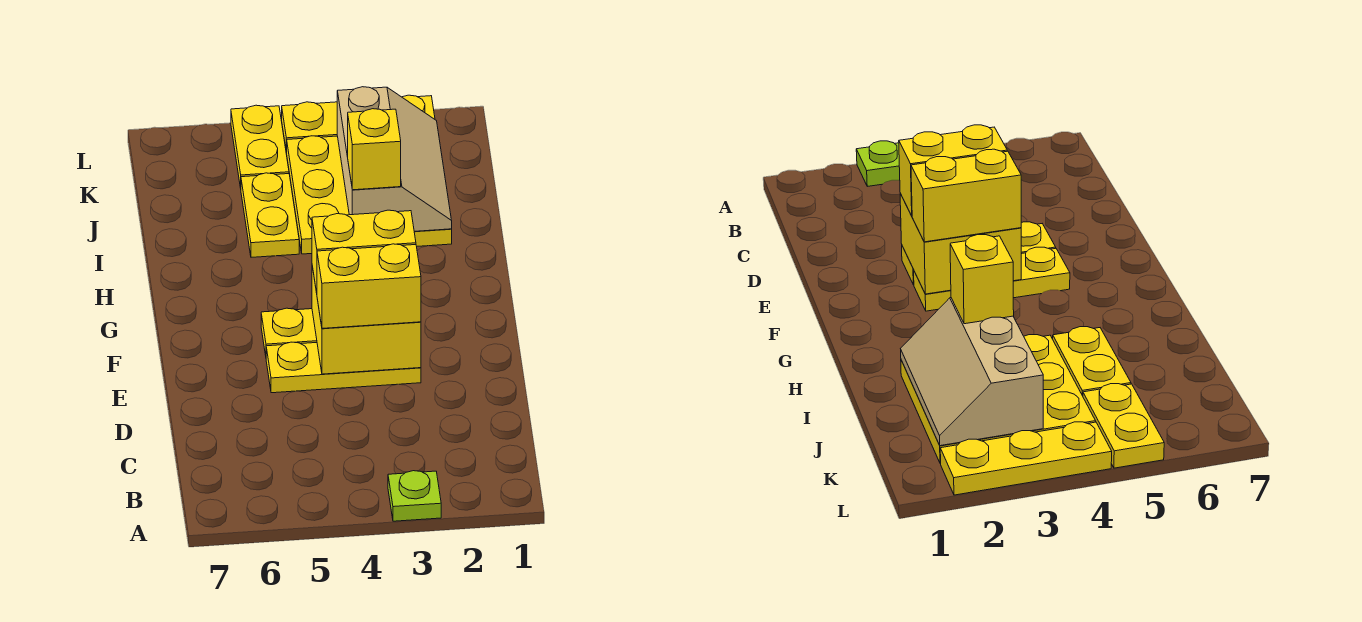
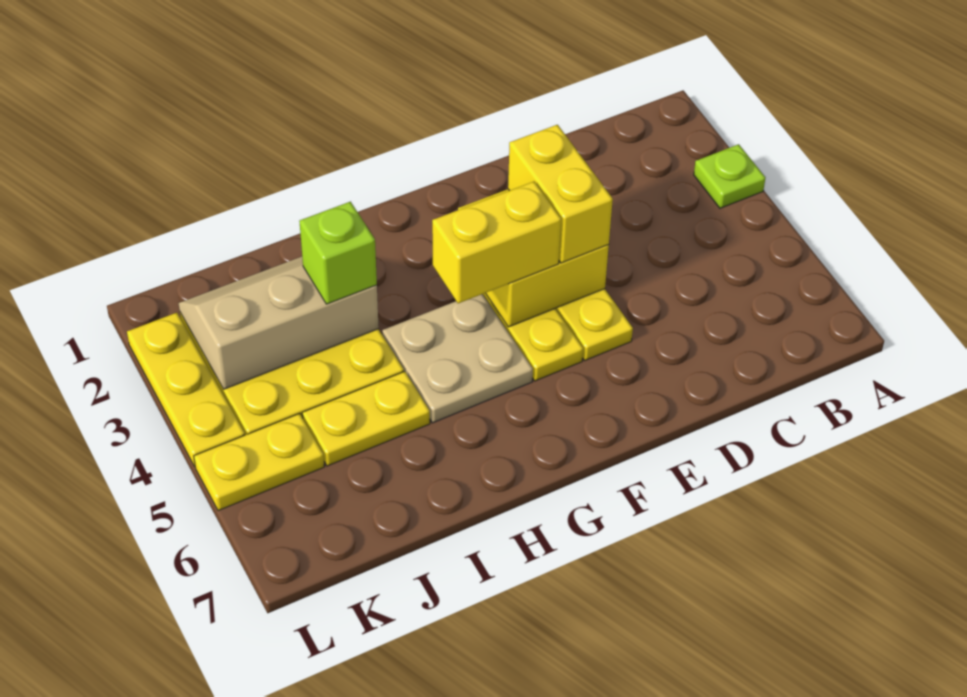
yellow brick F3:F4 level 3 -> yellow brick F4:G4 level 3
none -> tan plate G4:H5 level 1
yellow brick I3 level 3 -> lime brick I3 level 3

